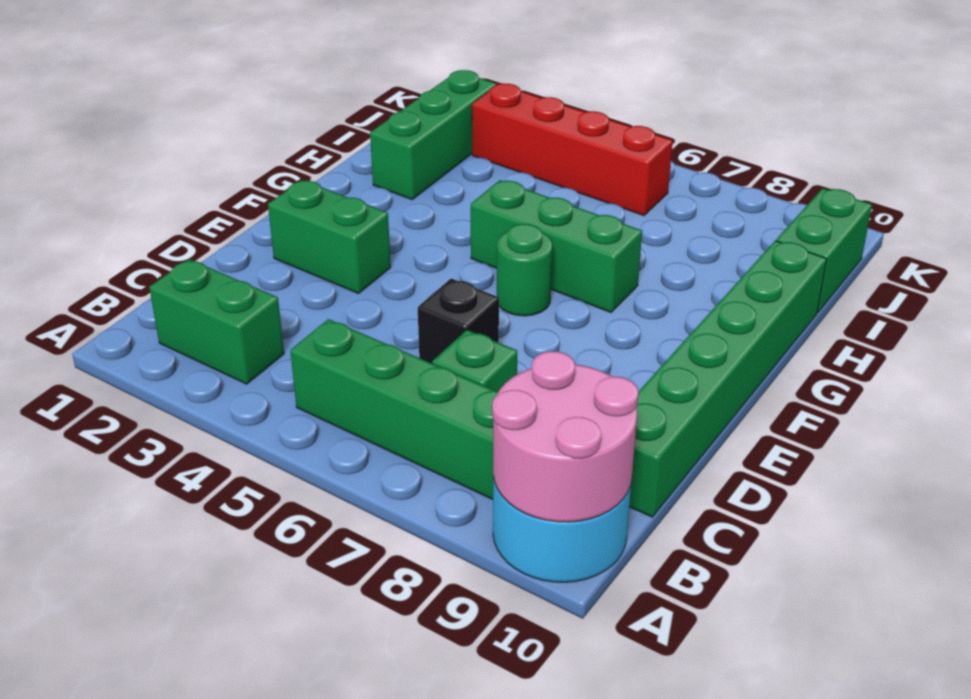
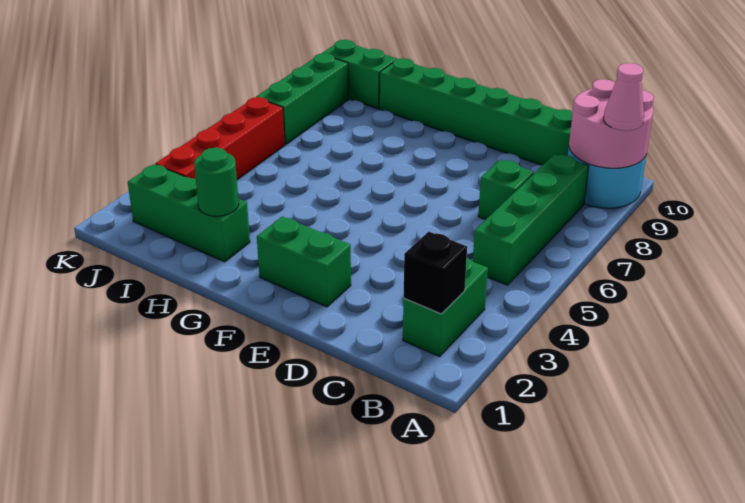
none -> pink cone A9 level 3
black brick D6 level 1 -> black brick B2 level 2
green brick E2:E3 level 1 -> green brick E2:F2 level 1
green round brick F6 level 1 -> green round brick H2 level 2
green brick G5:G7 level 1 -> green brick J7:J9 level 1

